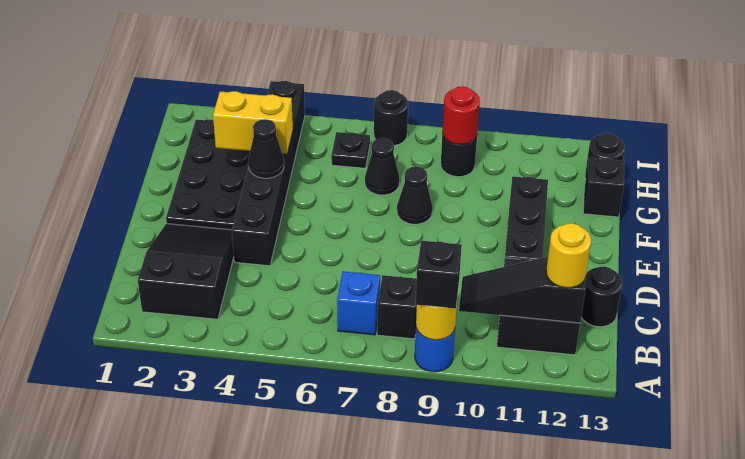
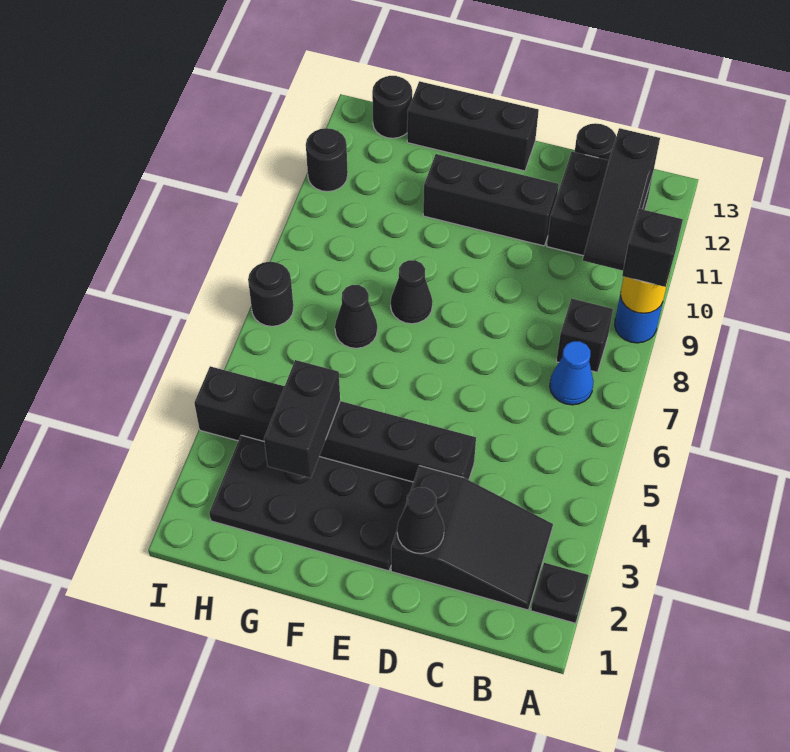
black slope B2:D3 level 1 top B -> black slope B2:D3 level 1 top D
blue brick B7 level 1 -> blue cone B7 level 1
yellow round brick B12 level 3 -> none
black cone F4 level 2 -> black cone D2 level 2
yellow brick G3:G4 level 2 -> black brick G3:G4 level 2
black brick G13 level 1 -> black brick E13:G13 level 1
black plate H6 level 1 -> black plate A2 level 1
black round brick H9 level 1 -> black round brick I11 level 1
red round brick H9 level 2 -> none

